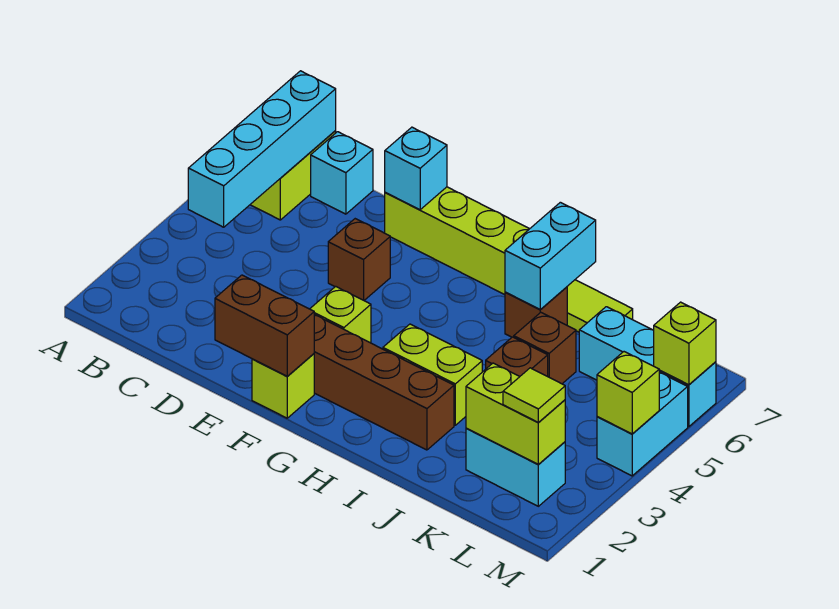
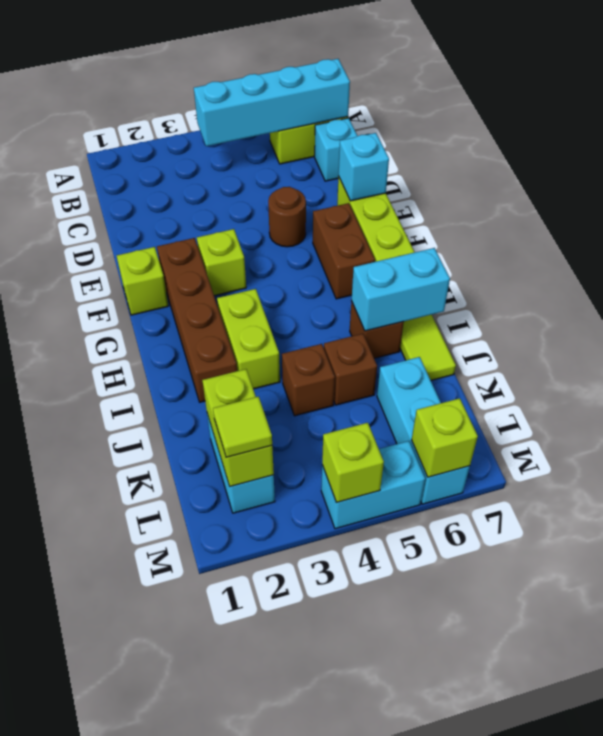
brown brick E1:F1 level 2 -> brown brick F6:G6 level 1
brown brick E5 level 1 -> brown round brick E5 level 1

